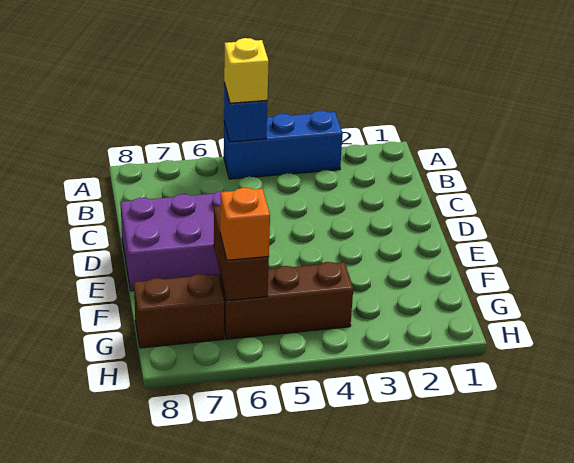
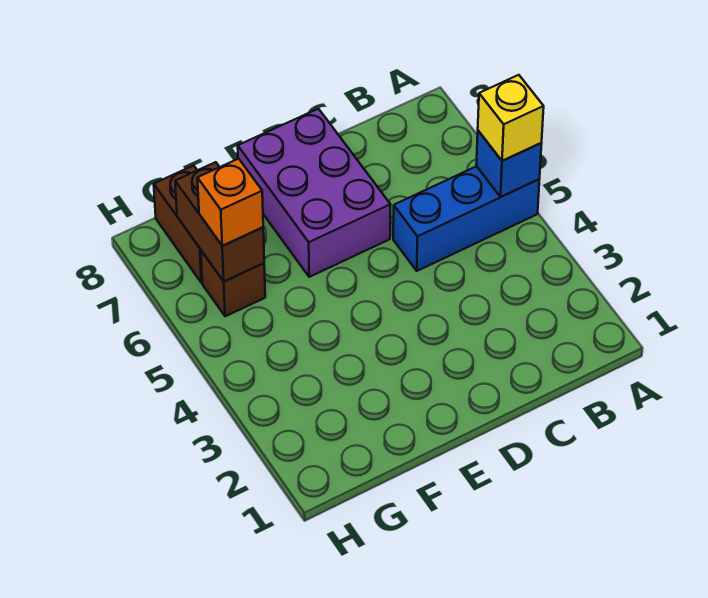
blue brick A3:A5 level 1 -> blue brick A5:C5 level 1
brown brick F6:G6 level 2 -> brown brick G6:G7 level 2
brown brick G4:G6 level 1 -> brown brick G6 level 1

